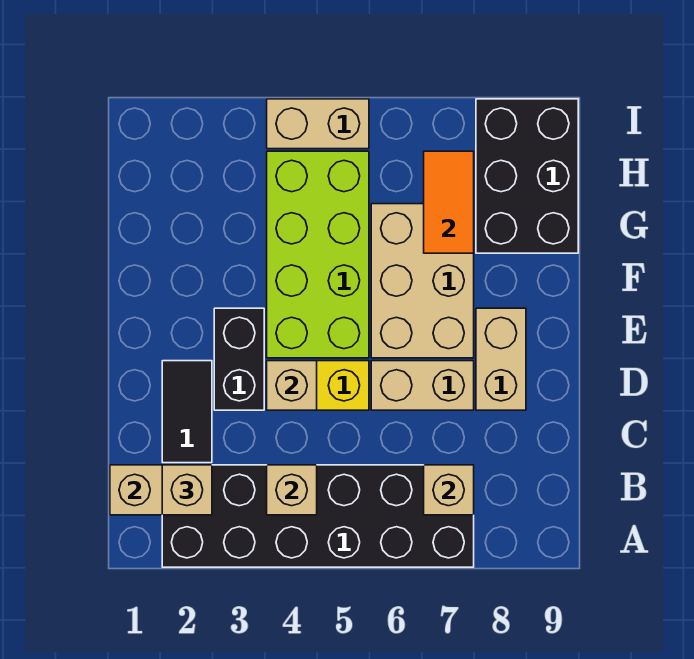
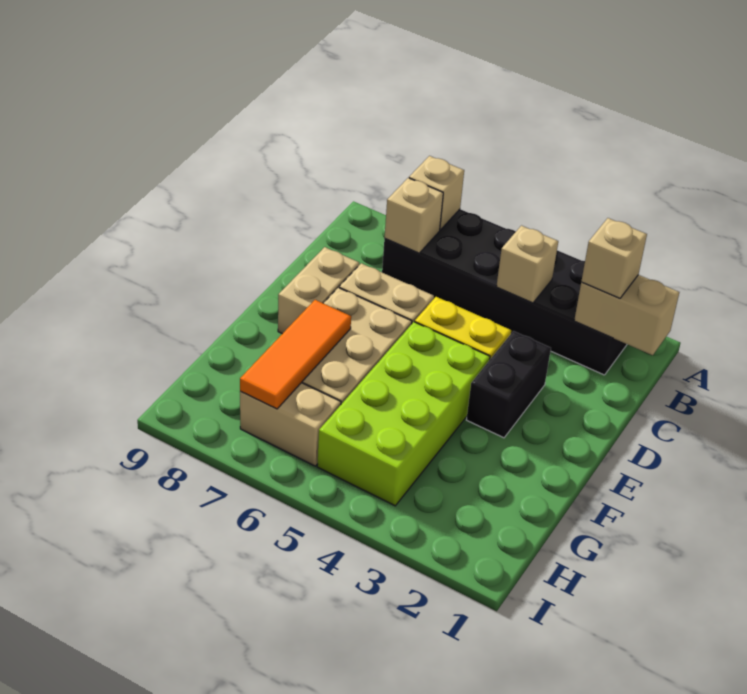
black tile C2:D2 level 1 -> none
tan brick D4 level 2 -> tan brick A7 level 2
orange tile G7:H7 level 2 -> orange tile F7:H7 level 2
black brick G8:I9 level 1 -> none
tan brick I4:I5 level 1 -> tan brick H6:H7 level 1

